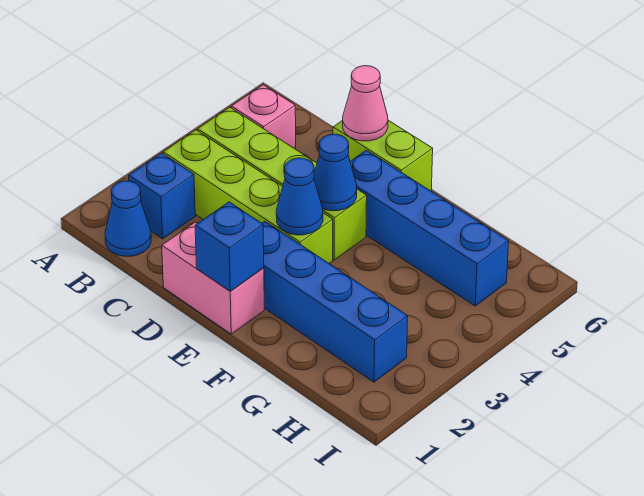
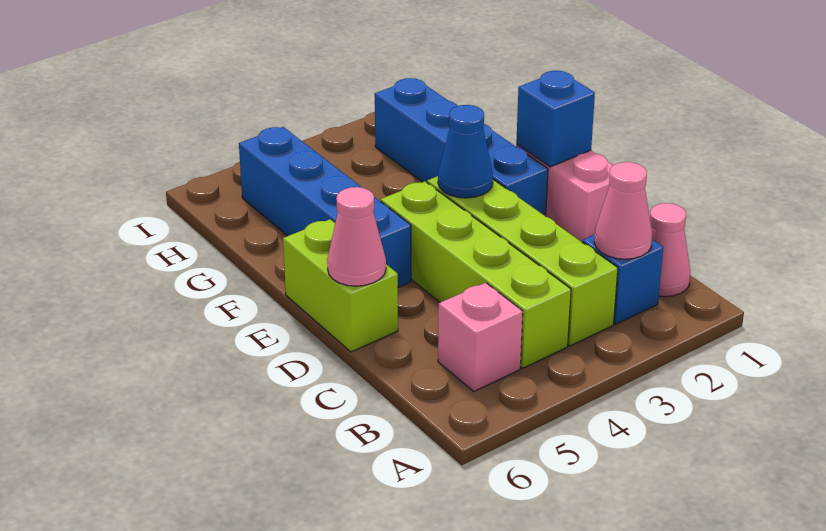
blue cone B1 level 1 -> pink cone B1 level 1
none -> pink cone B2 level 2
blue cone E4 level 2 -> none

